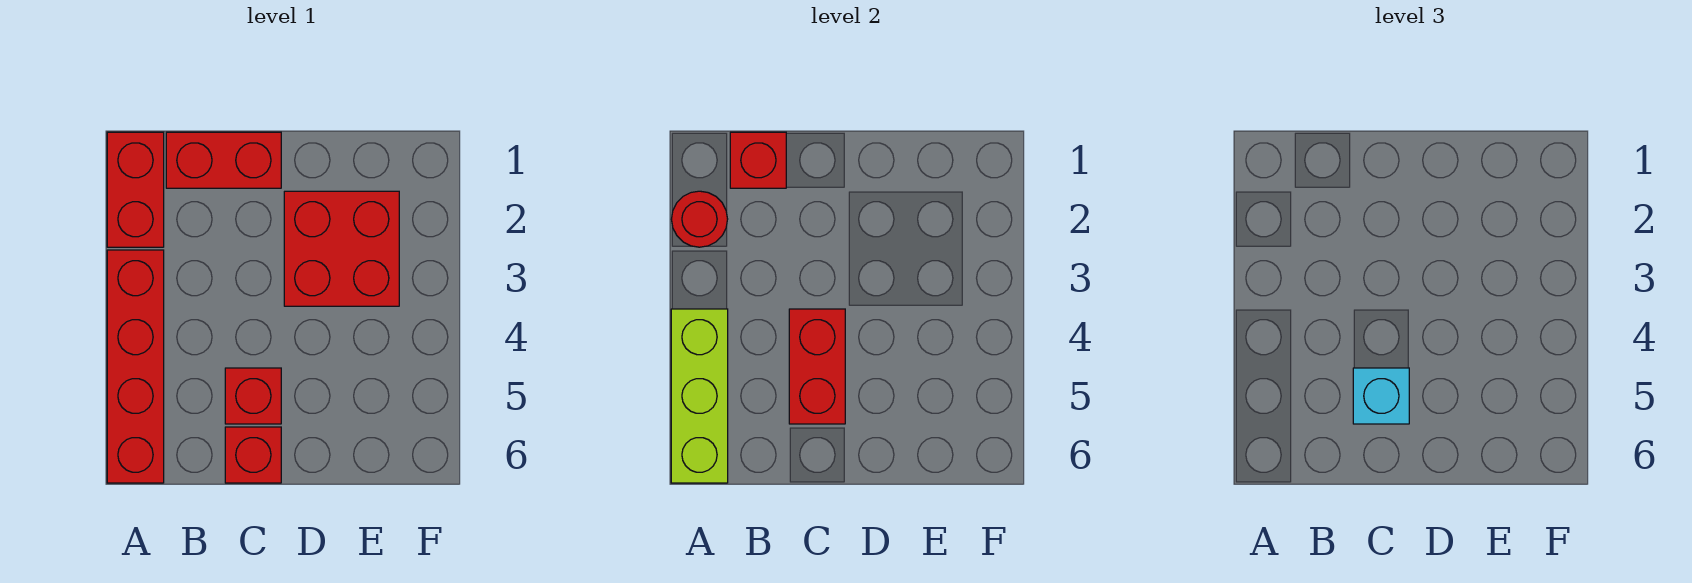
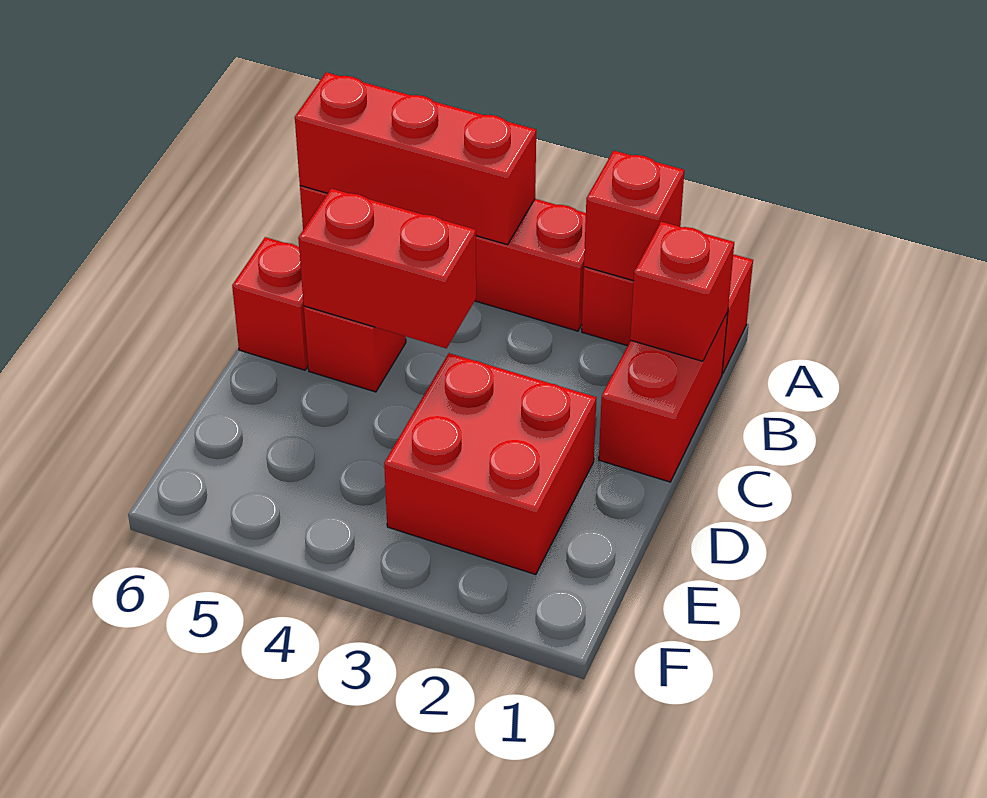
red round brick A2 level 2 -> red brick A2 level 2
lime brick A4:A6 level 2 -> red brick A4:A6 level 2
cyan brick C5 level 3 -> none

